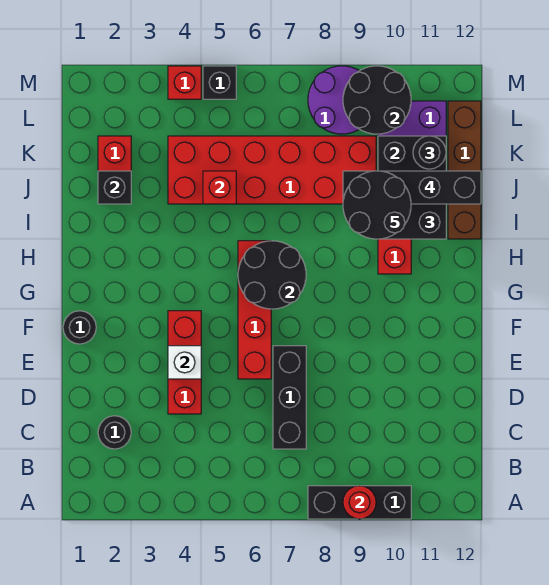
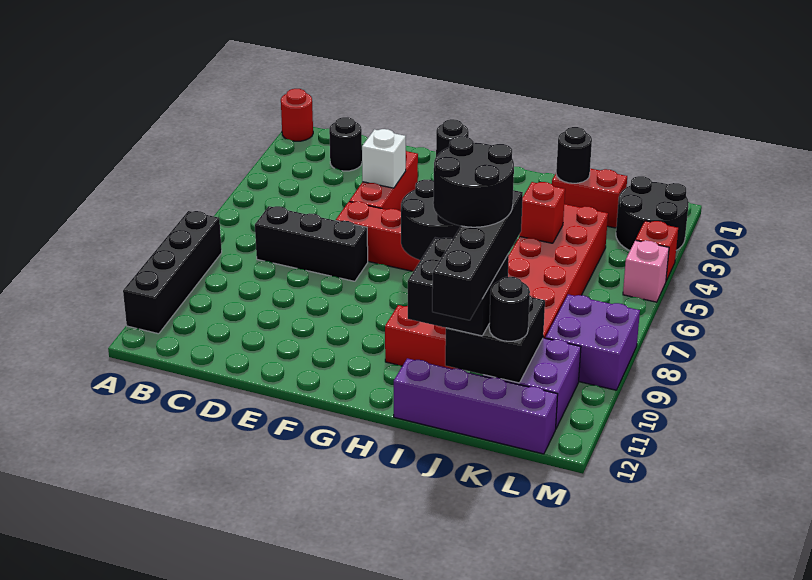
black brick A8:A10 level 1 -> black brick A8:A11 level 1
red round brick A9 level 2 -> red round brick A1 level 1
red brick D4:F4 level 1 -> red brick E3:E5 level 1
brown brick I12:L12 level 1 -> purple brick I12:L12 level 1
black brick J2 level 2 -> black round brick J2 level 2
purple round brick L8:M9 level 1 -> purple brick L8:M9 level 1
black round brick L9:M10 level 2 -> black round brick L2:M3 level 1
black brick M5 level 1 -> pink brick M5 level 1

